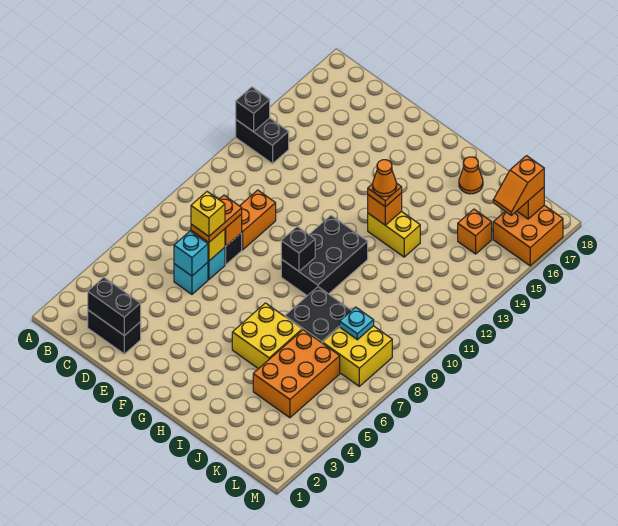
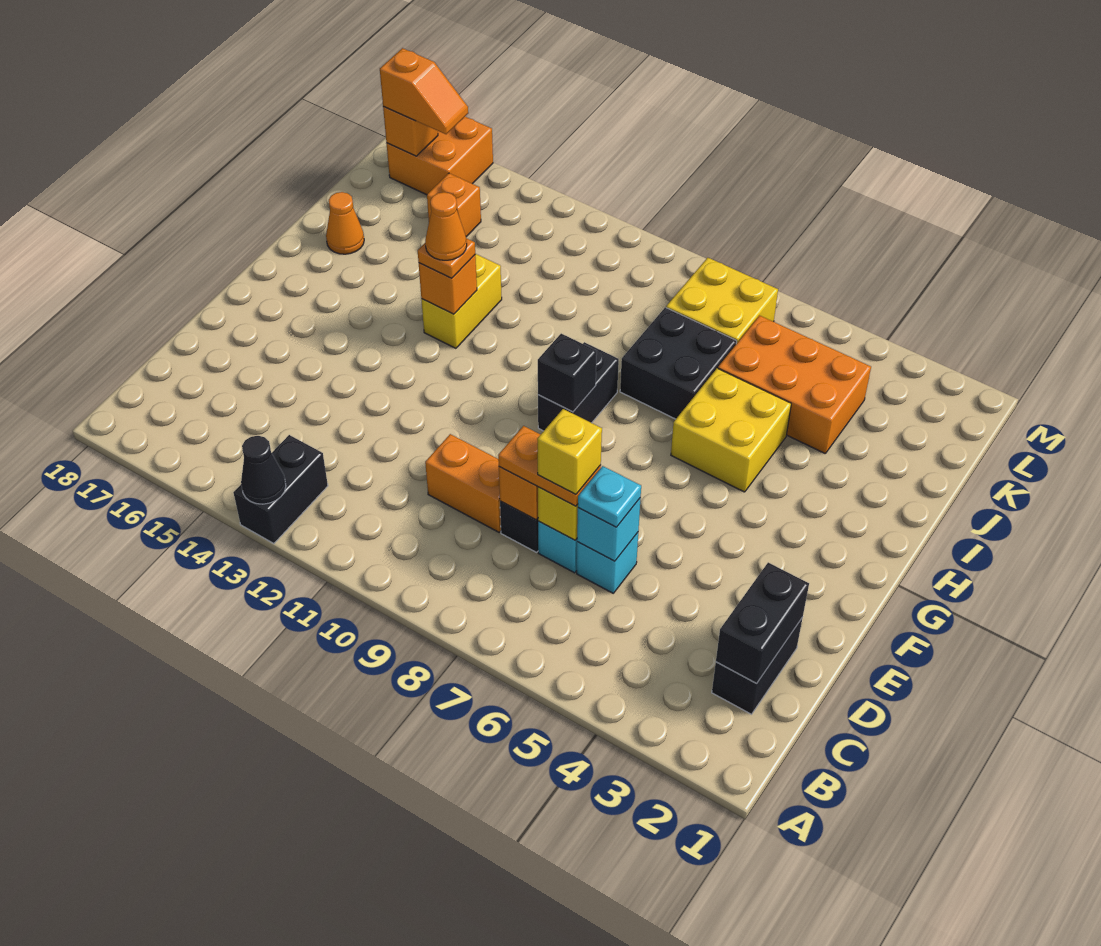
black brick A13 level 2 -> black cone A13 level 2
black brick G9:H11 level 1 -> black brick G9:H9 level 1
cyan plate K8 level 2 -> cyan plate D6 level 3

